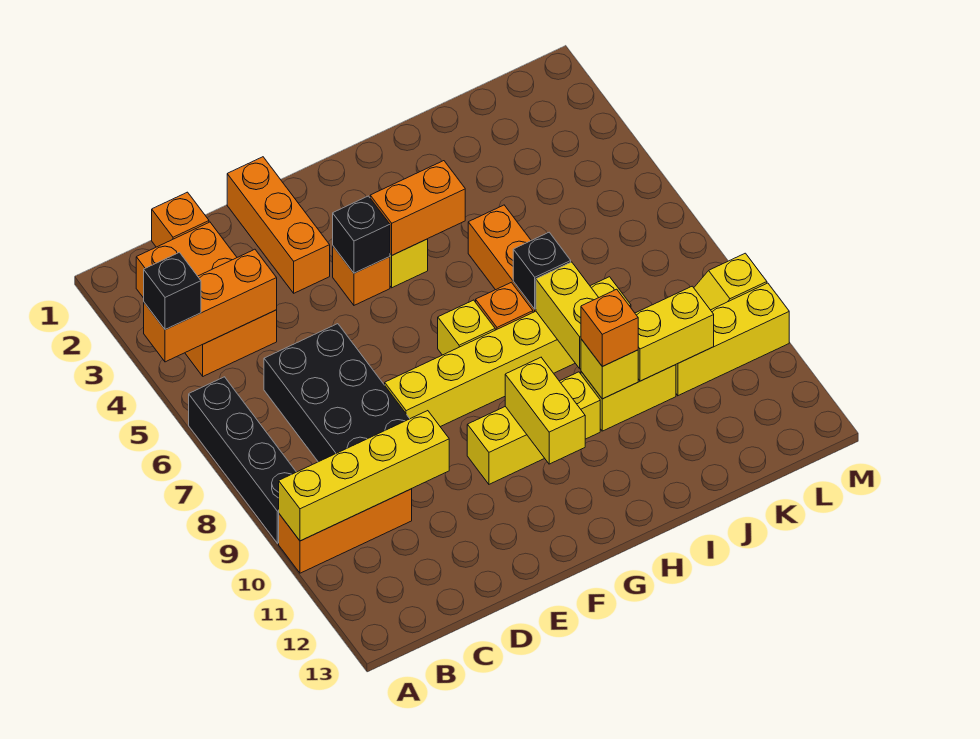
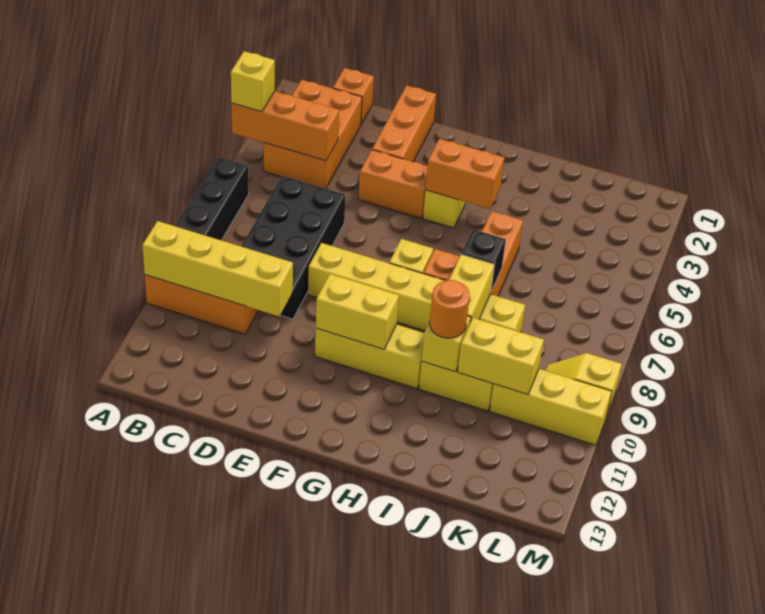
black brick A4 level 3 -> yellow brick A4 level 3
orange brick F4 level 1 -> orange brick E4:F4 level 1
black brick F4 level 2 -> none
yellow brick G10:G11 level 2 -> yellow brick F10:G10 level 2
orange brick I10 level 3 -> orange round brick I10 level 3

